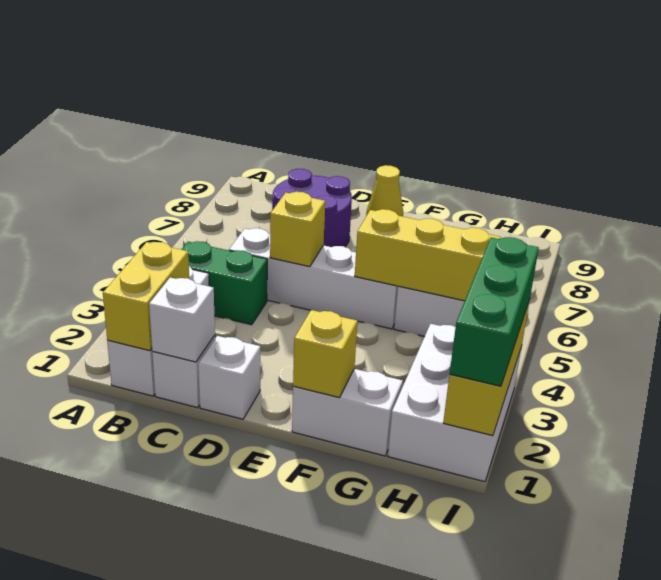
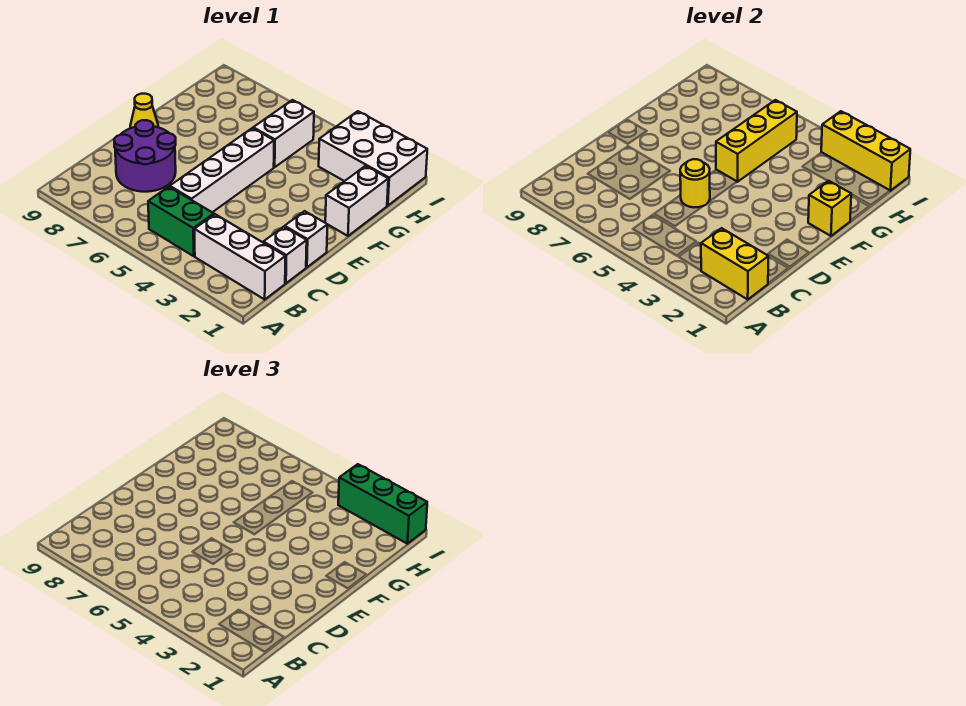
green brick B4:C4 level 1 -> green brick B4:B5 level 1
white brick C1 level 2 -> none
yellow brick D5 level 2 -> yellow round brick D5 level 2

